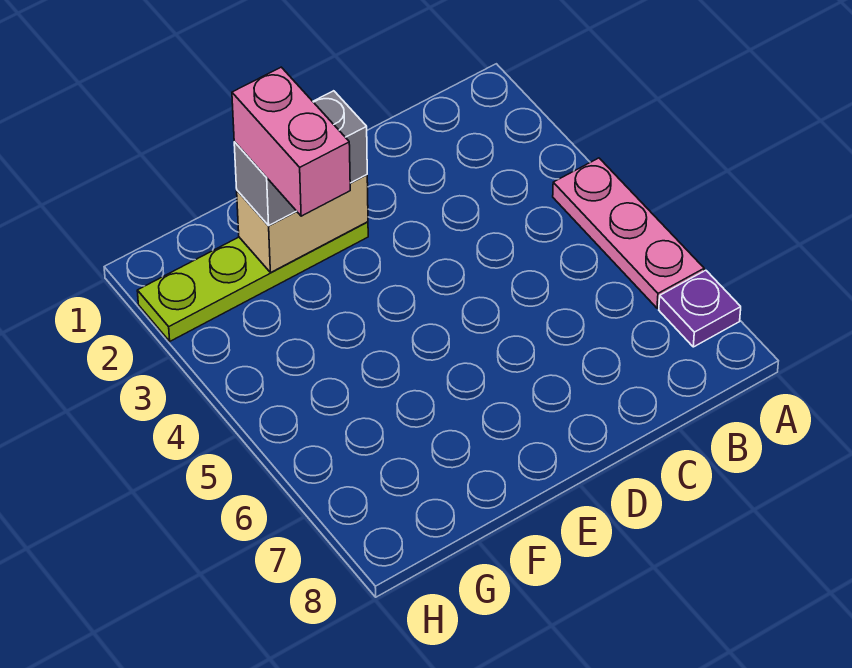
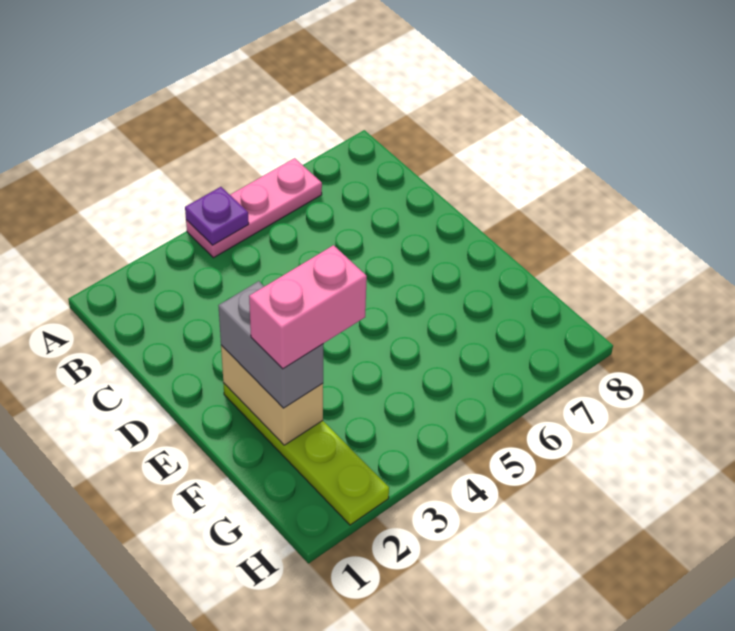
purple plate A7 level 1 -> purple plate A4 level 2

